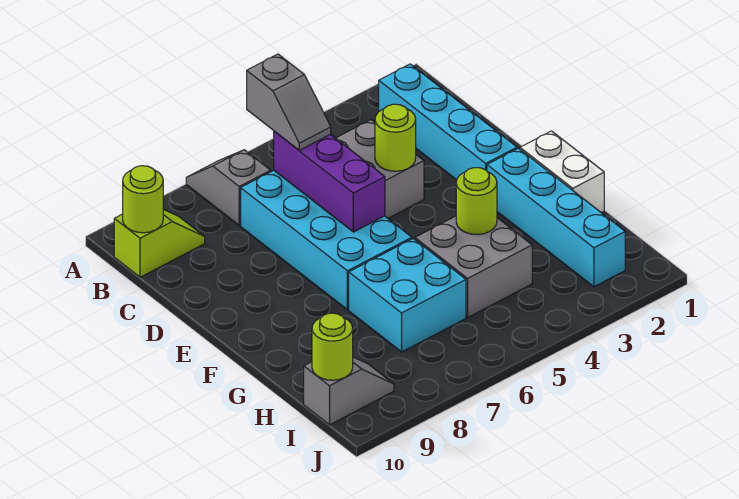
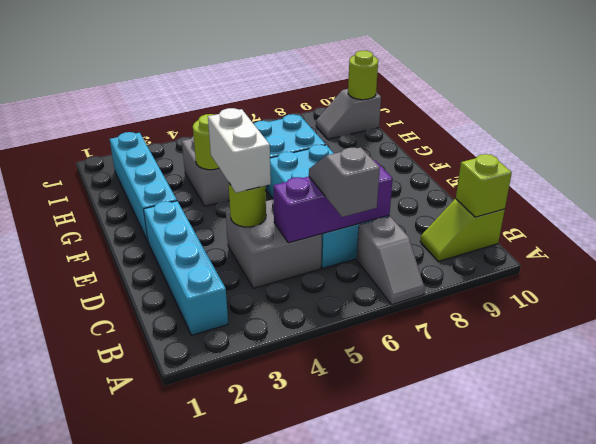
lime round brick B10 level 2 -> lime brick B10 level 2
purple brick C6:E6 level 2 -> purple brick C5:C7 level 2
white brick F1:G1 level 1 -> white brick D4:E4 level 3

